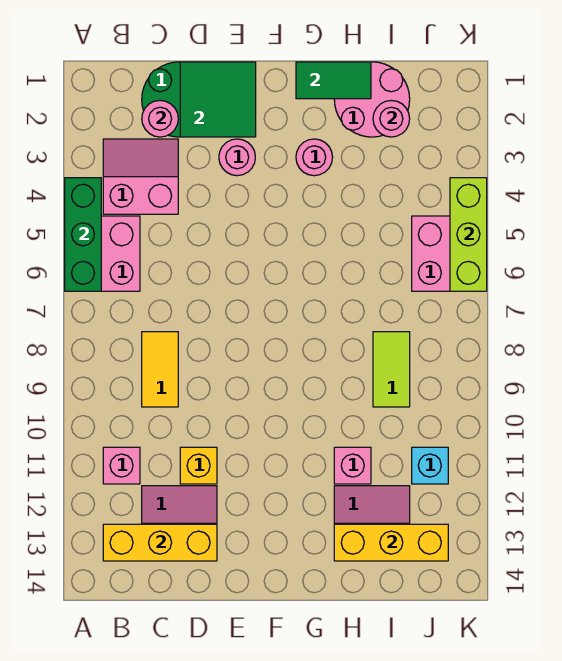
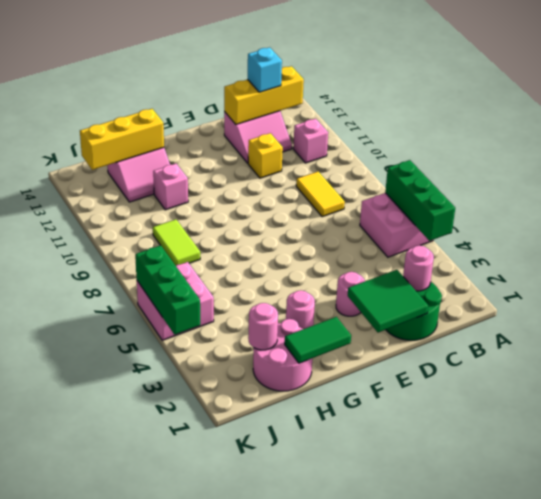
pink slope B3:C4 level 1 top 4 -> none
cyan brick J11 level 1 -> cyan brick C13 level 3
lime brick K4:K6 level 2 -> green brick K4:K6 level 2

